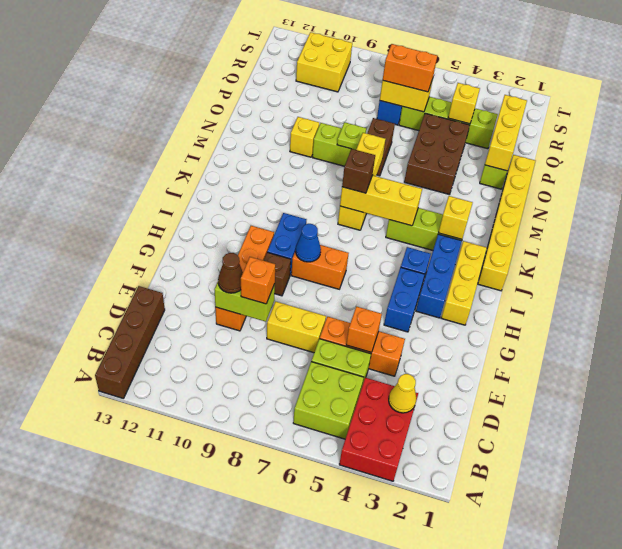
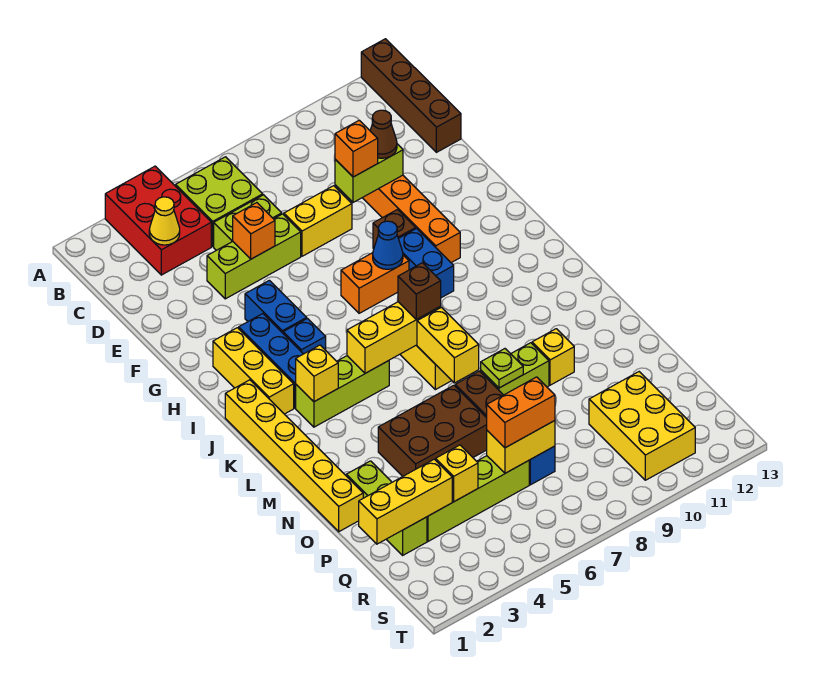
orange brick E4:E6 level 1 -> lime brick E4:E6 level 1
brown brick N4:P5 level 1 -> brown brick N4:O6 level 1
yellow brick O2:Q2 level 2 -> yellow brick Q1:Q3 level 2
yellow brick R10:S11 level 1 -> yellow brick Q10:S11 level 1

